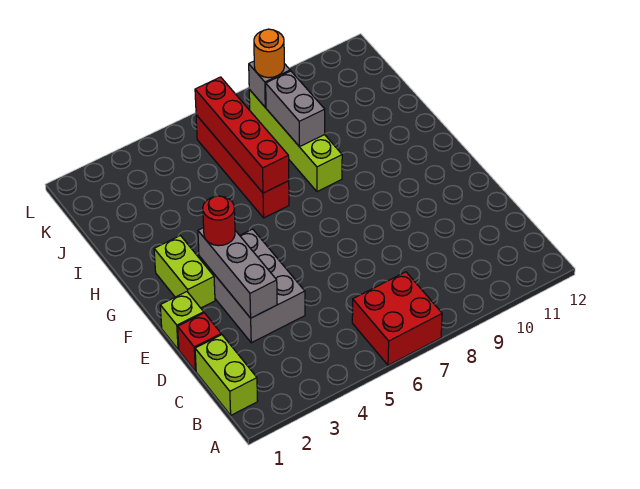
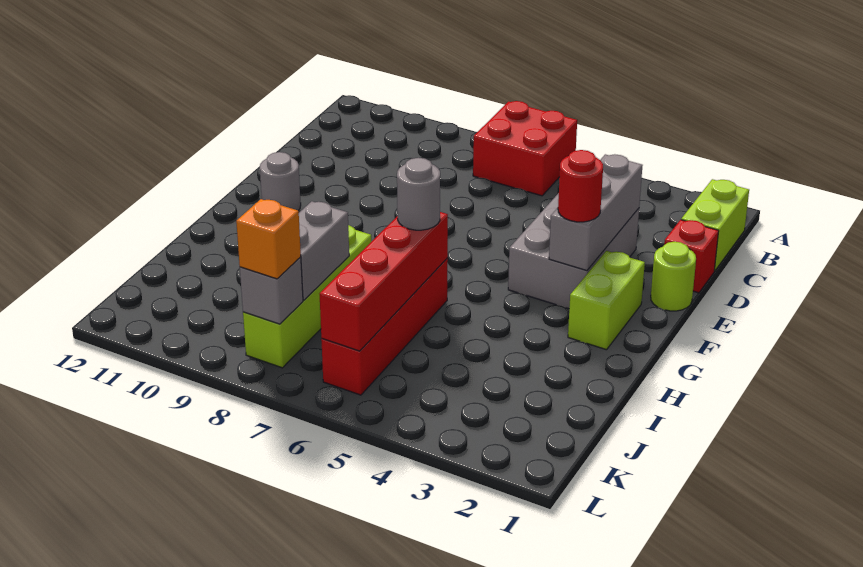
lime brick E1 level 1 -> lime round brick E1 level 1
none -> grey round brick F11 level 1
none -> grey round brick H6 level 3
orange round brick K8 level 3 -> orange brick K8 level 3

